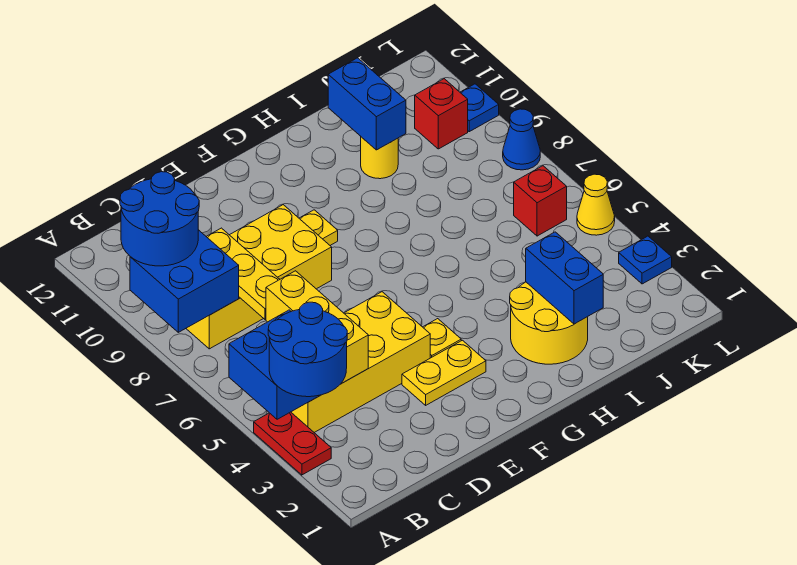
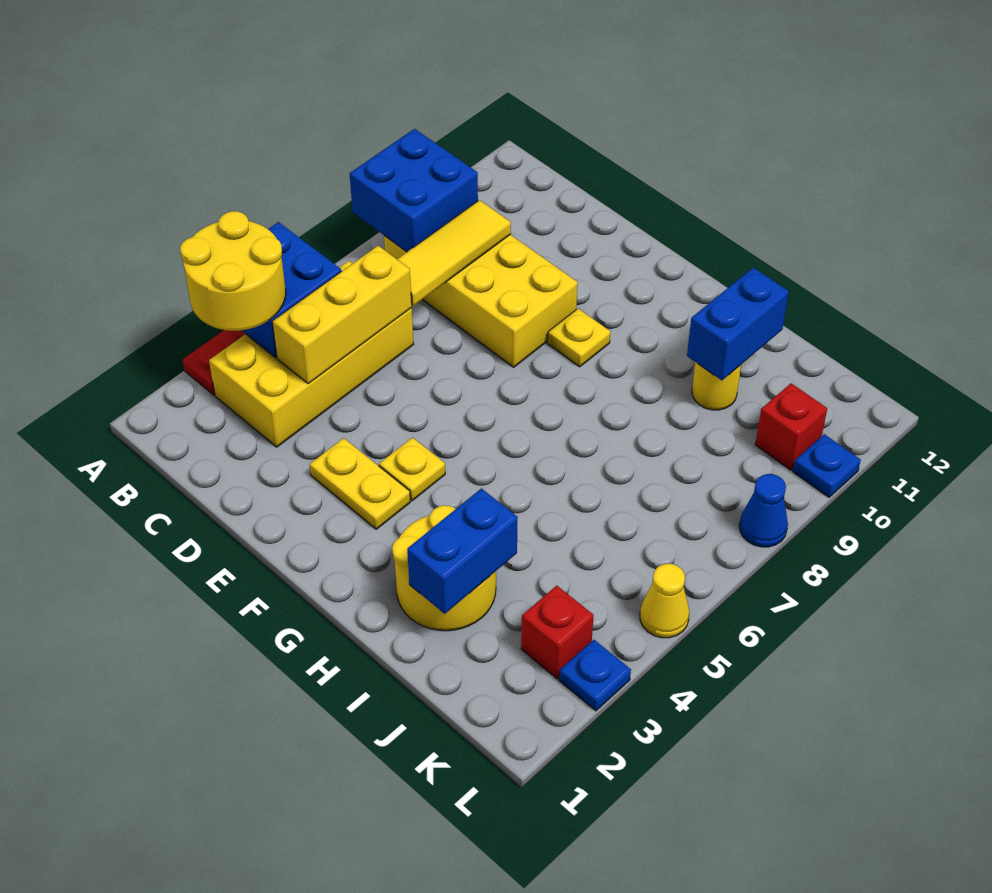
blue round brick A3:B4 level 3 -> yellow round brick A3:B4 level 3
blue round brick A9:B10 level 3 -> none
yellow brick B4:E5 level 1 -> yellow brick B3:C6 level 1
yellow plate C7:C9 level 2 -> yellow tile C7:C9 level 2
red brick K6 level 1 -> red brick K3 level 1

